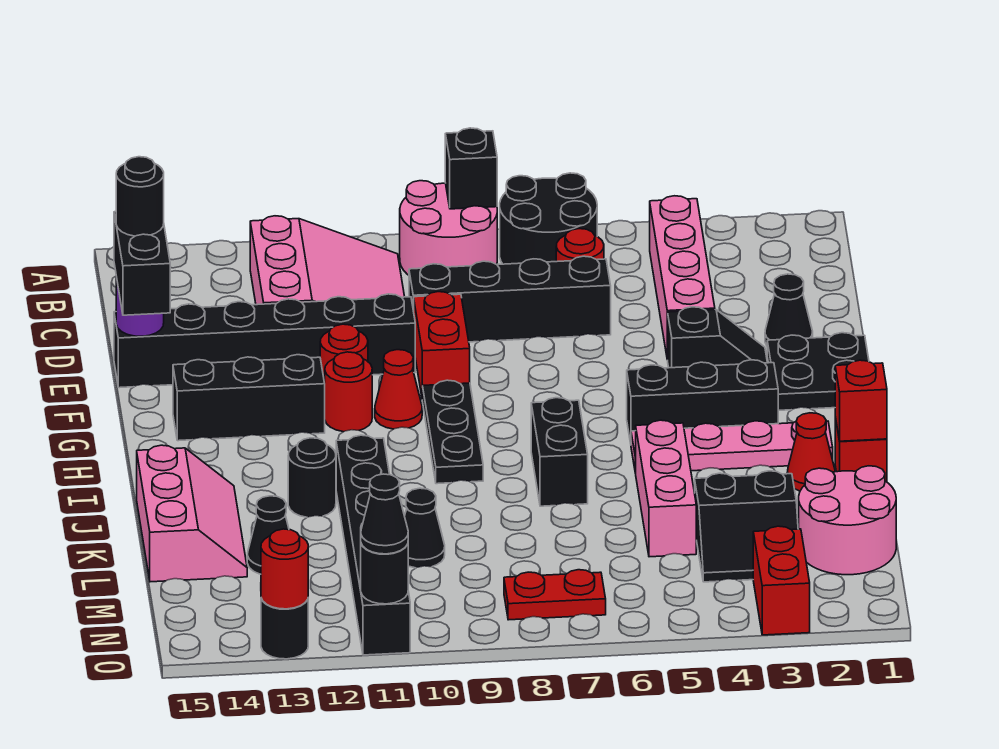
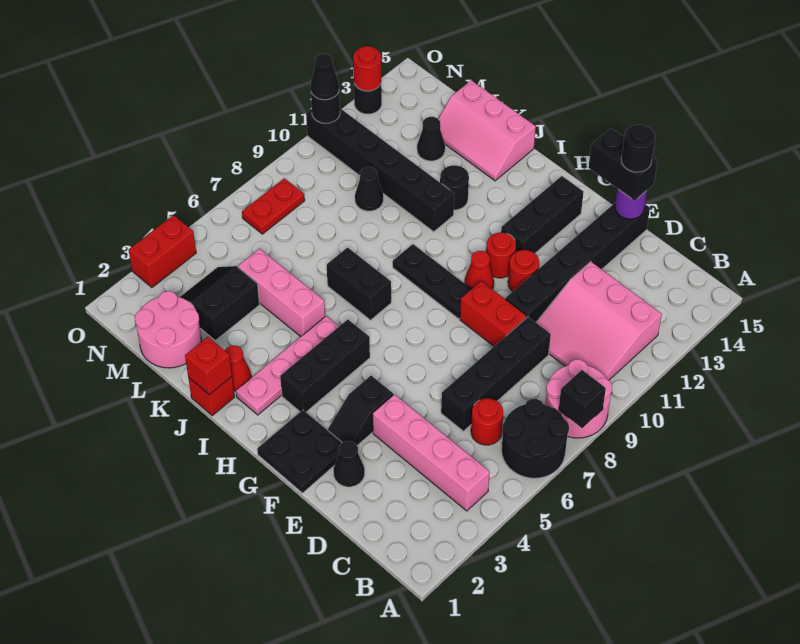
red brick N3:O3 level 1 -> red brick O3:O4 level 1

